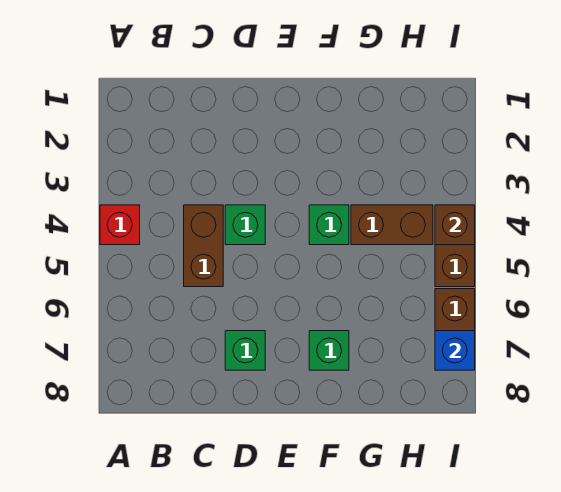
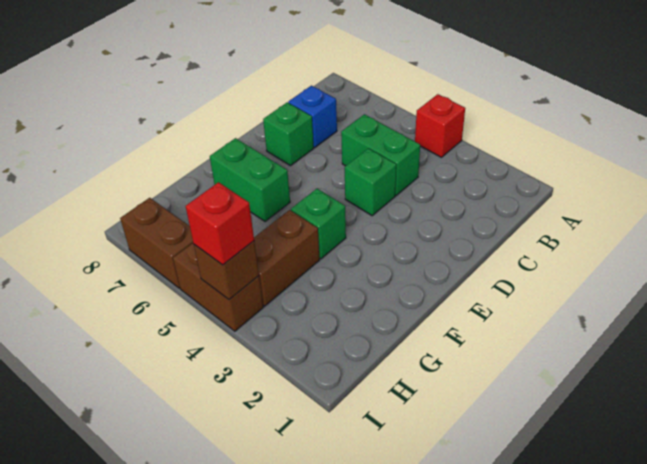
brown brick C4:C5 level 1 -> green brick C4:C5 level 1
green brick F7 level 1 -> green brick F6:F7 level 1
none -> red brick I4 level 3
blue brick I7 level 2 -> blue brick C7 level 1

